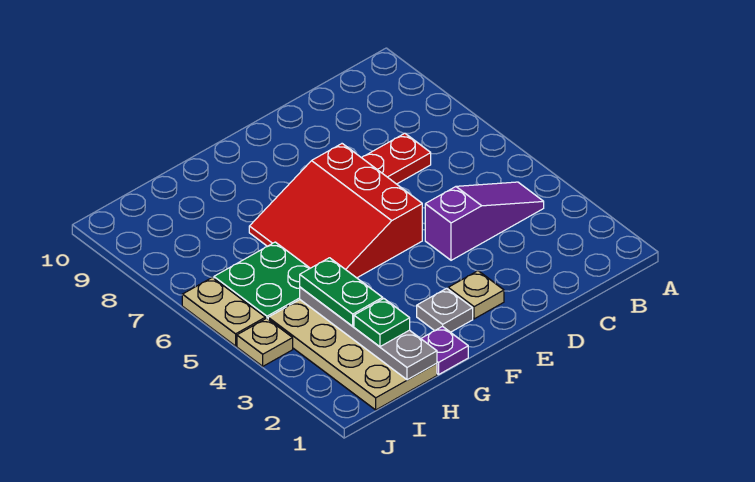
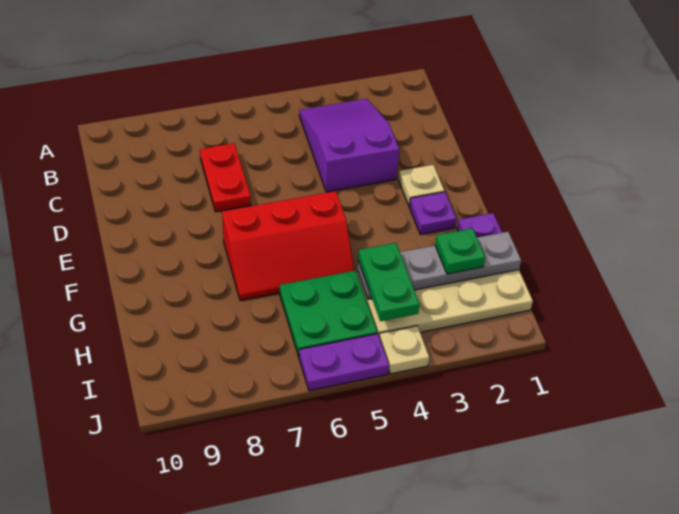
purple slope B4:D4 level 1 top D -> purple slope B3:D4 level 1 top D
red slope E5:G7 level 1 top E -> red slope F5:G7 level 1 top F
grey plate F2 level 1 -> purple plate F2 level 1
green plate H3:H4 level 3 -> green plate H4:I4 level 3
tan plate J5:J6 level 1 -> purple plate J5:J6 level 1

